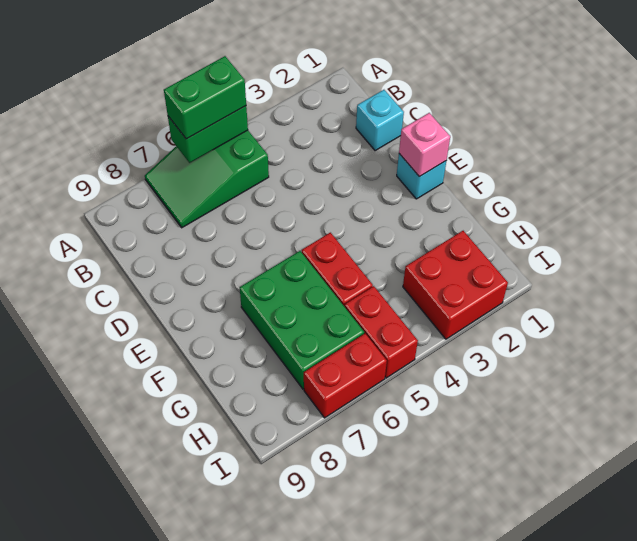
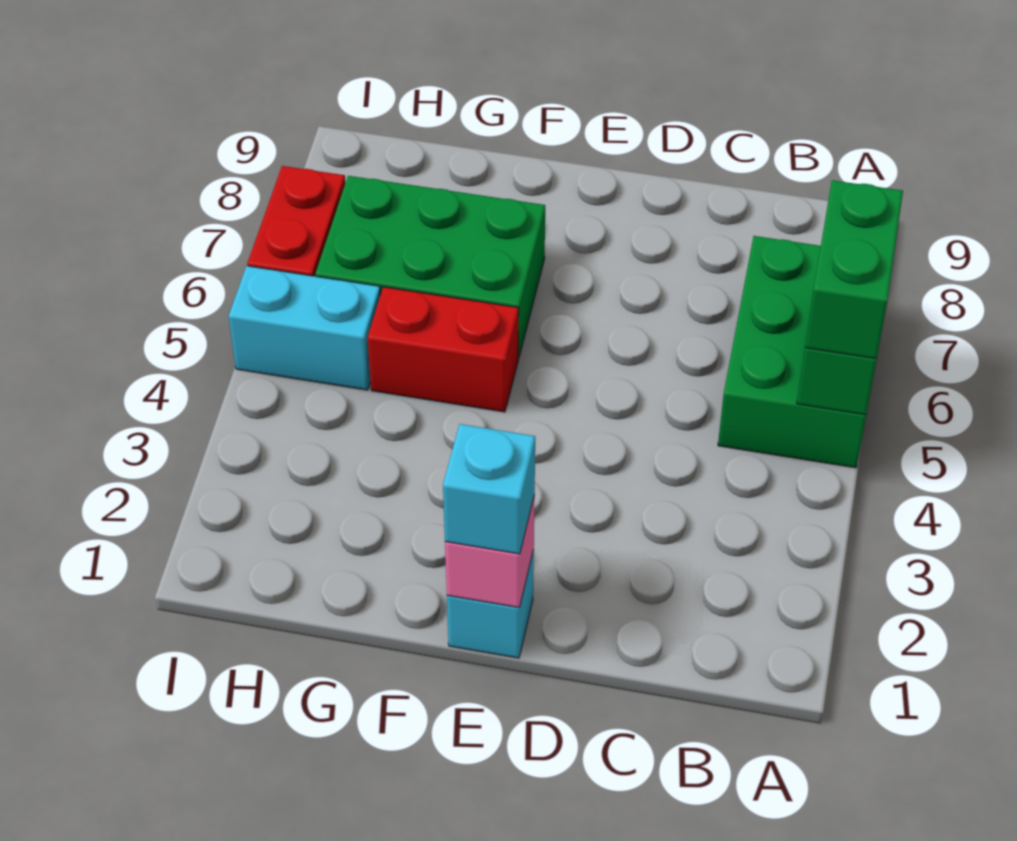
green slope A5:B7 level 1 top 5 -> green brick A5:B7 level 1
cyan brick C1 level 1 -> cyan brick E1 level 3
red brick H2:I3 level 1 -> none
red brick H5:I5 level 1 -> cyan brick H5:I5 level 1

